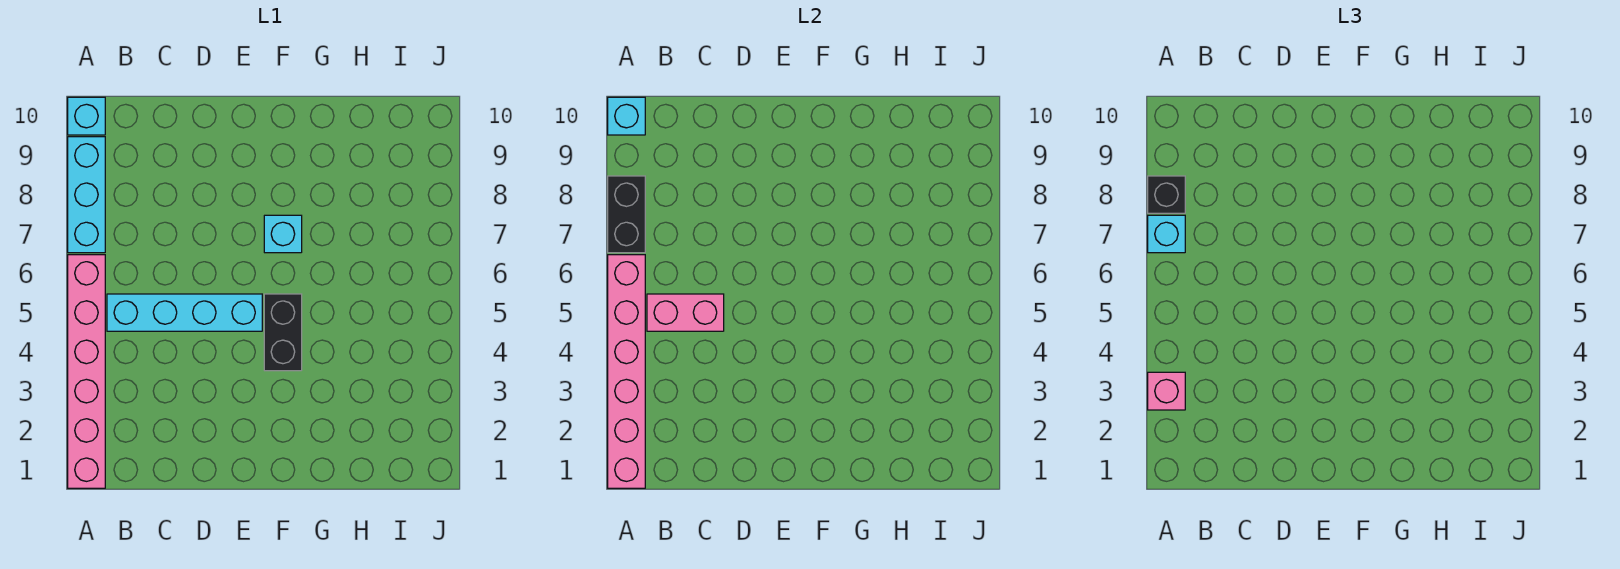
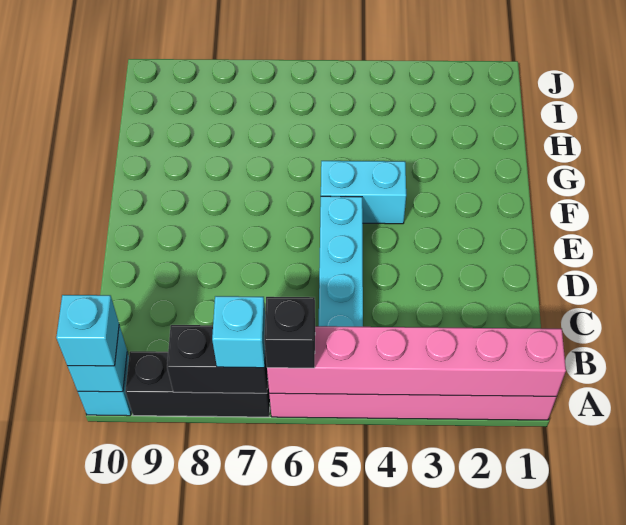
pink brick A3 level 3 -> none
cyan brick A7:A9 level 1 -> black brick A7:A9 level 1
black brick A8 level 3 -> black brick A6 level 3
pink brick B5:C5 level 2 -> none
black brick F4:F5 level 1 -> cyan brick F4:F5 level 1
cyan brick F7 level 1 -> cyan brick A10 level 3

